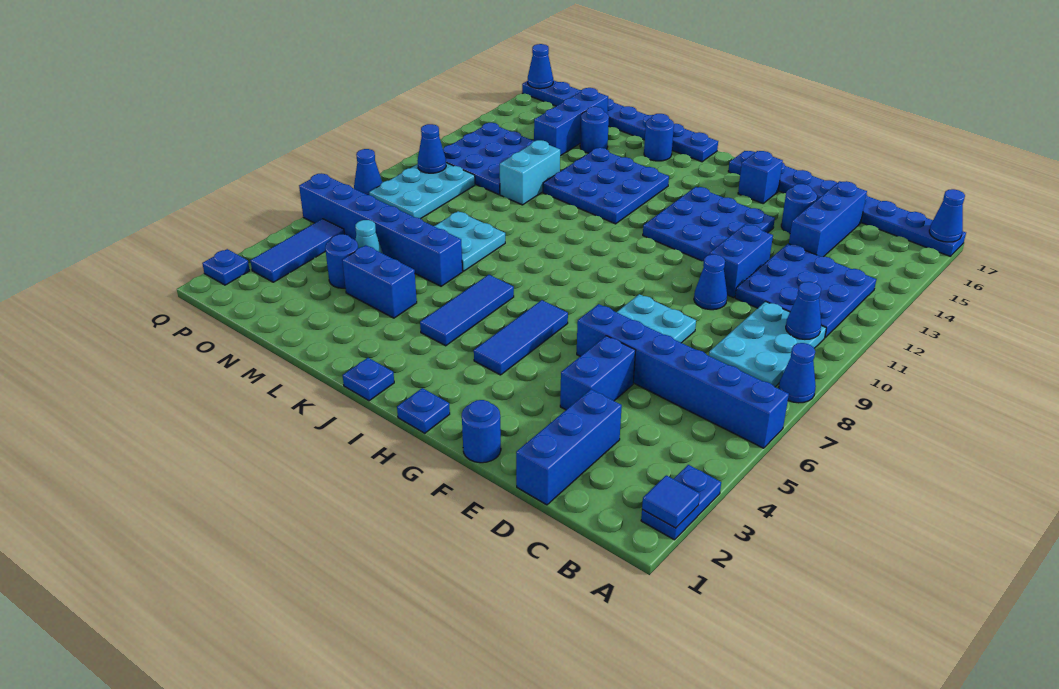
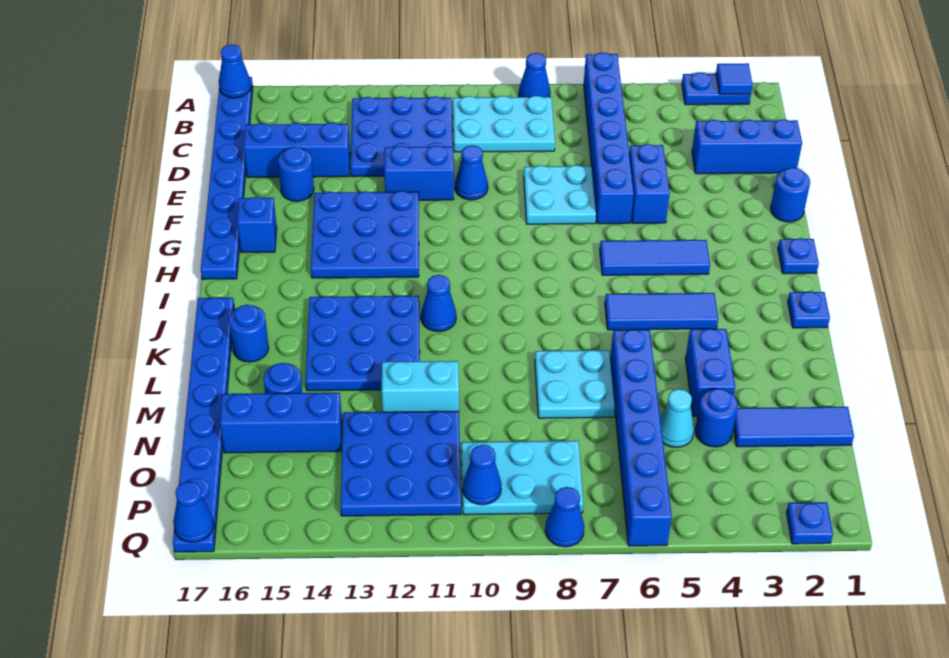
blue cone B10 level 2 -> blue cone J11 level 1
blue brick E4:E5 level 1 -> blue brick E5:F5 level 1
blue tile P3:P5 level 1 -> blue tile N1:N3 level 1

